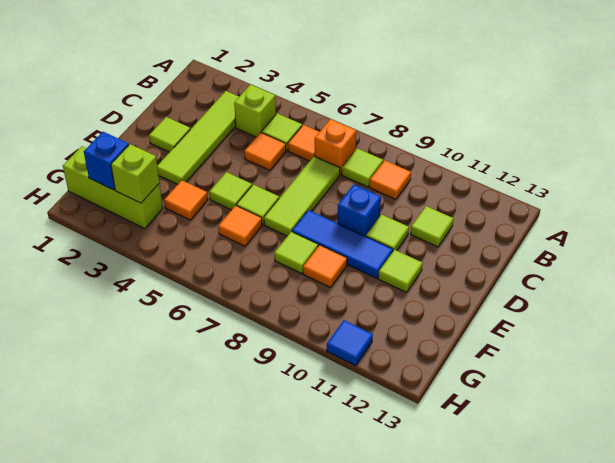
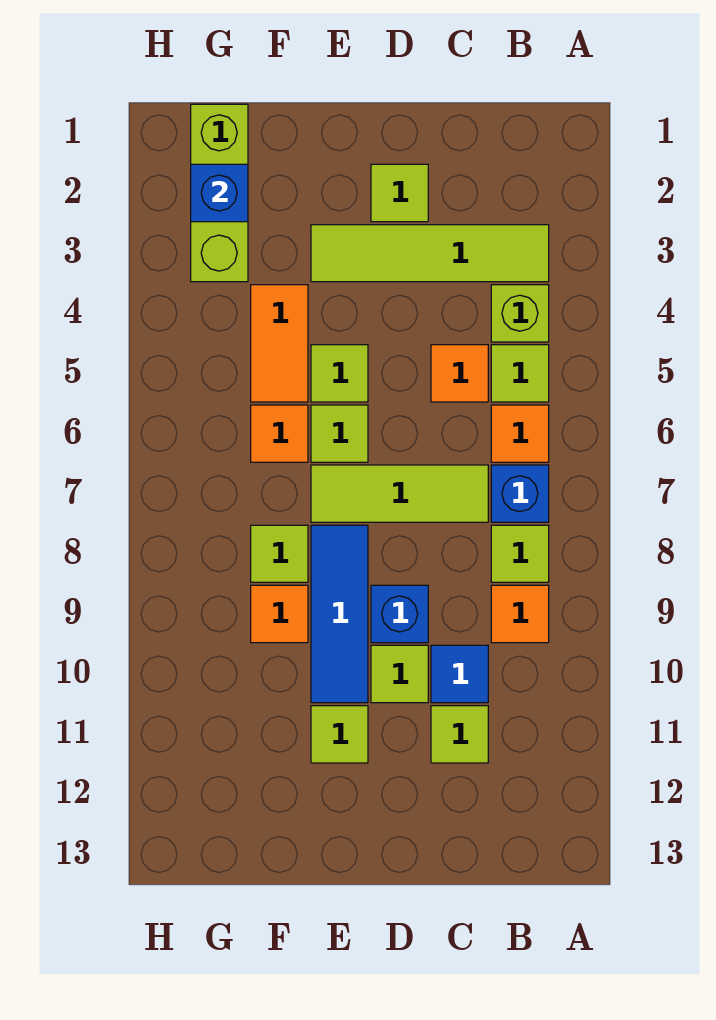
orange brick B7 level 1 -> blue brick B7 level 1
orange tile F4 level 1 -> orange tile F4:F5 level 1
lime brick G3 level 2 -> none
blue tile H11 level 1 -> blue tile C10 level 1

